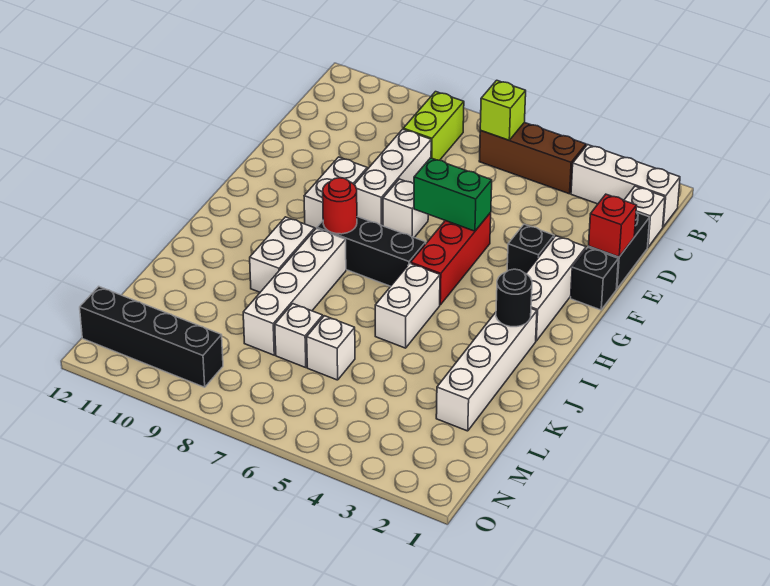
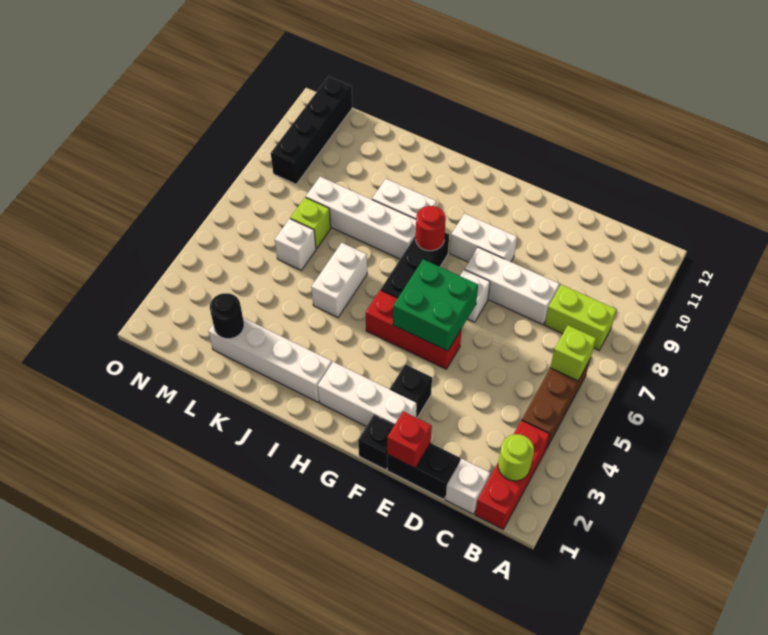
white brick B1:B3 level 1 -> red brick B1:B3 level 1
none -> lime round brick B2 level 2
green brick F5:F6 level 2 -> green brick F5:G6 level 2
black round brick I2 level 2 -> black round brick L2 level 2
white brick I5:J5 level 1 -> white brick J5:J6 level 1
white brick L7 level 1 -> lime brick L7 level 1

